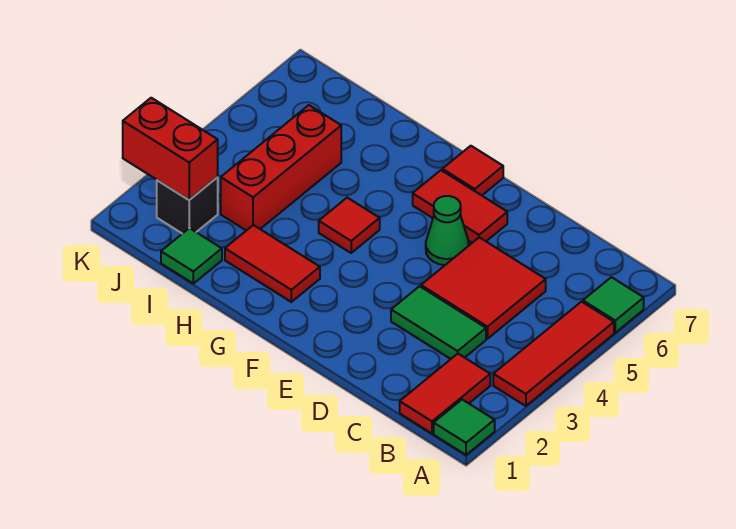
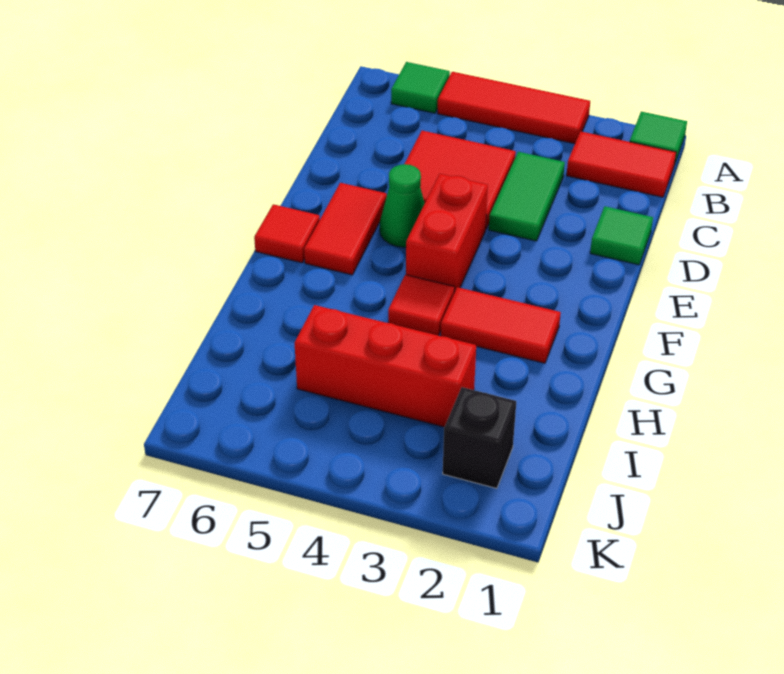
red tile G2:H2 level 1 -> red tile G2:G3 level 1
green tile I1 level 1 -> green tile D1 level 1
red brick J2:K2 level 2 -> red brick E4:F4 level 1

